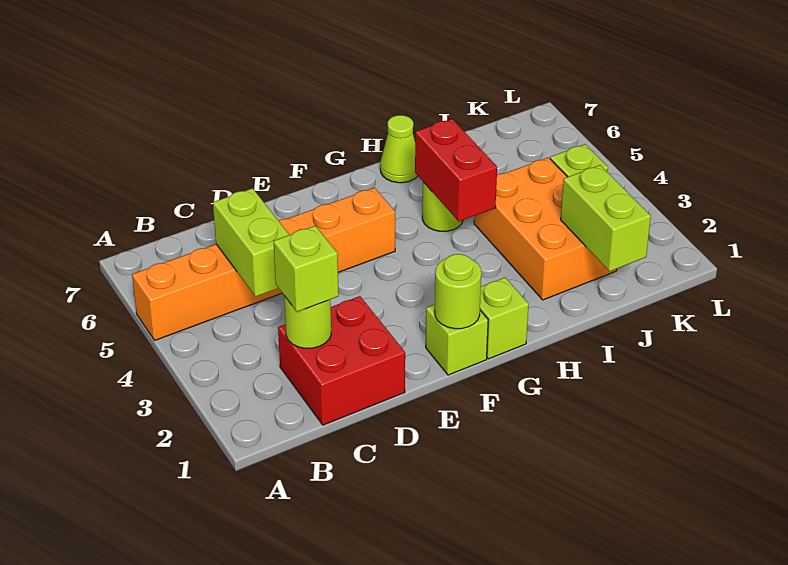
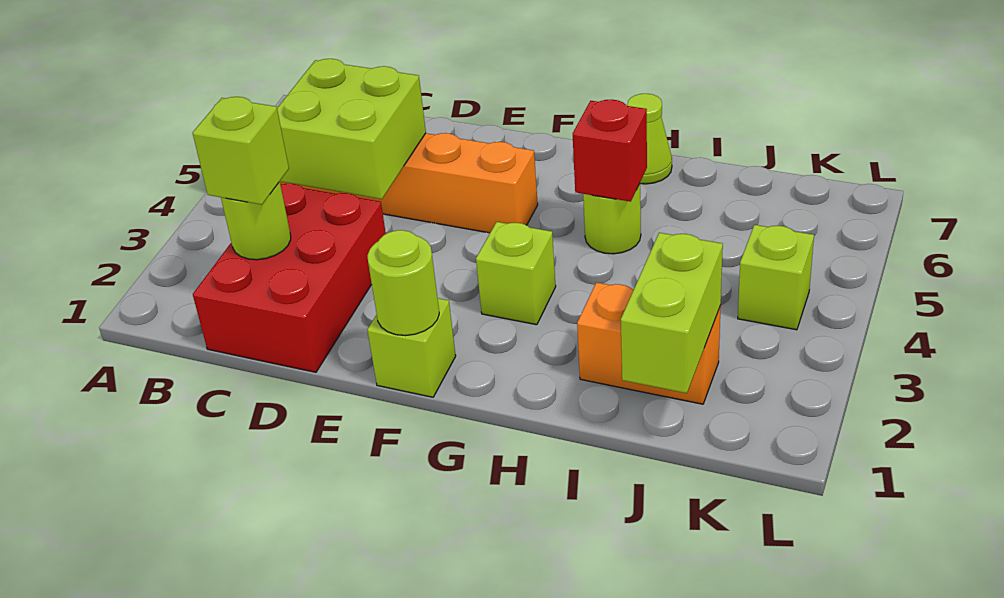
red brick C1:D2 level 1 -> red brick C1:D3 level 1
lime brick C4:C5 level 2 -> lime brick C4:D5 level 2
lime brick G1 level 1 -> lime brick G3 level 1
red brick H4:H5 level 2 -> red brick H5 level 2
orange brick I2:J4 level 1 -> orange brick I2:J2 level 1

